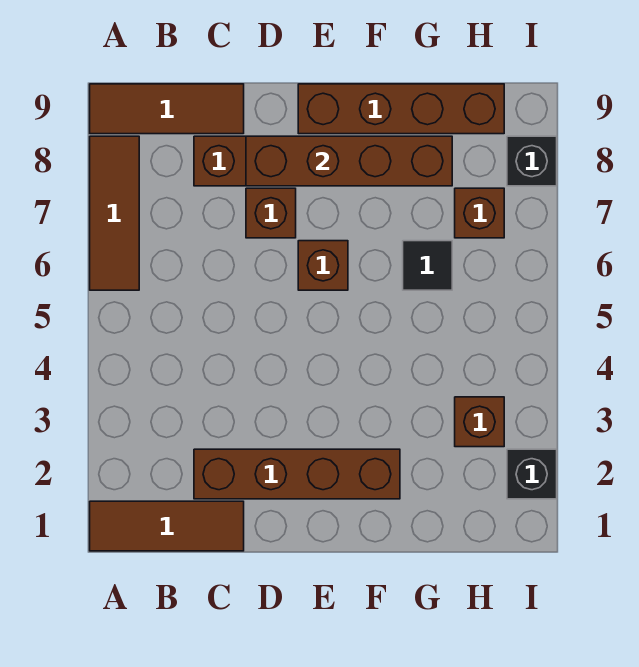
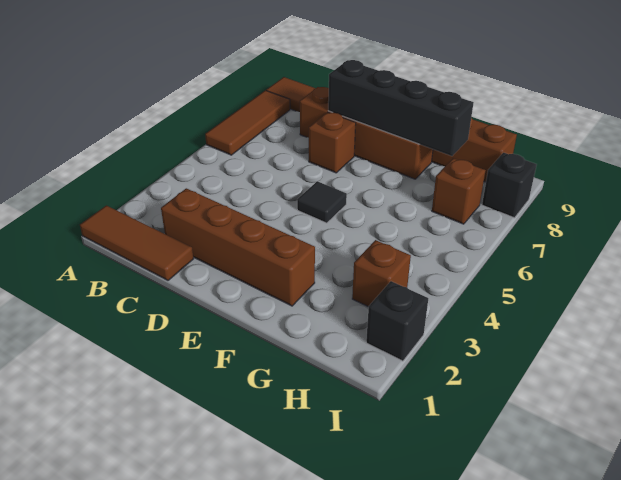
brown brick D8:G8 level 2 -> black brick D8:G8 level 2
brown brick E6 level 1 -> none
black tile G6 level 1 -> black tile E5 level 1

